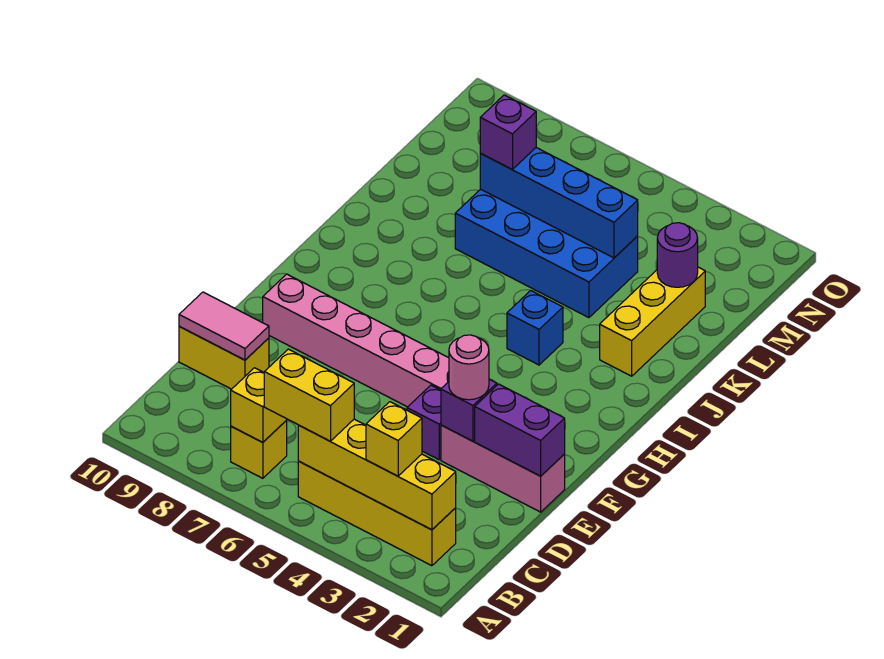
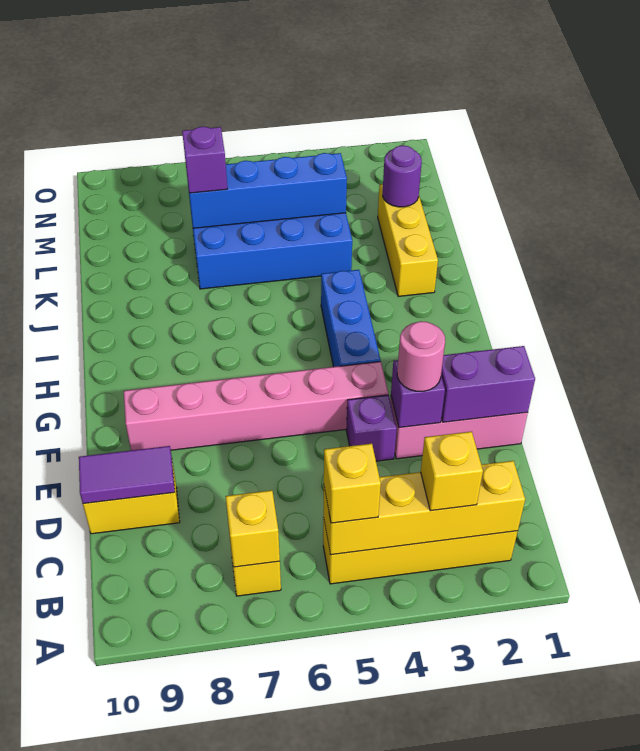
yellow brick B5:B6 level 3 -> yellow brick B5 level 3
pink tile D9:D10 level 2 -> purple tile D9:D10 level 2
blue brick I4 level 1 -> blue brick G4:I4 level 1

